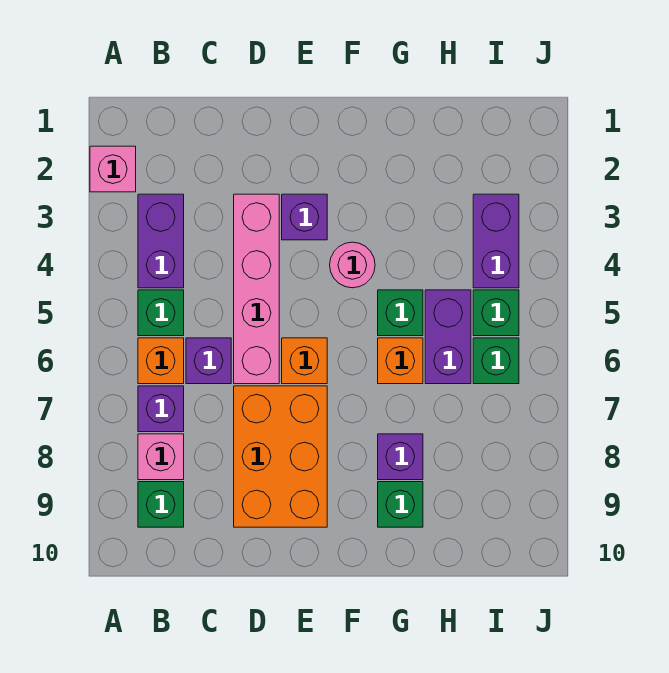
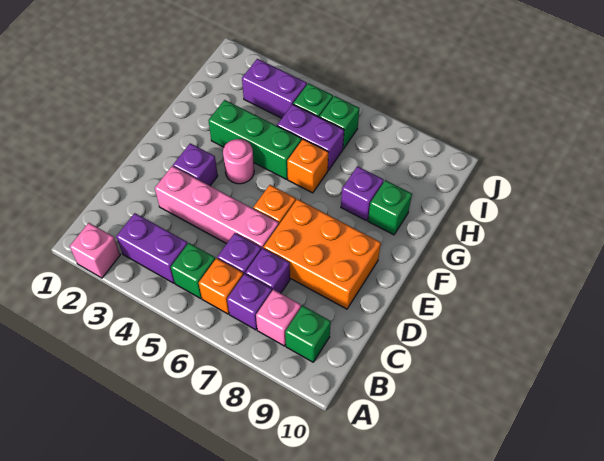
none -> purple brick C7 level 1
green brick G5 level 1 -> green brick G3:G5 level 1

